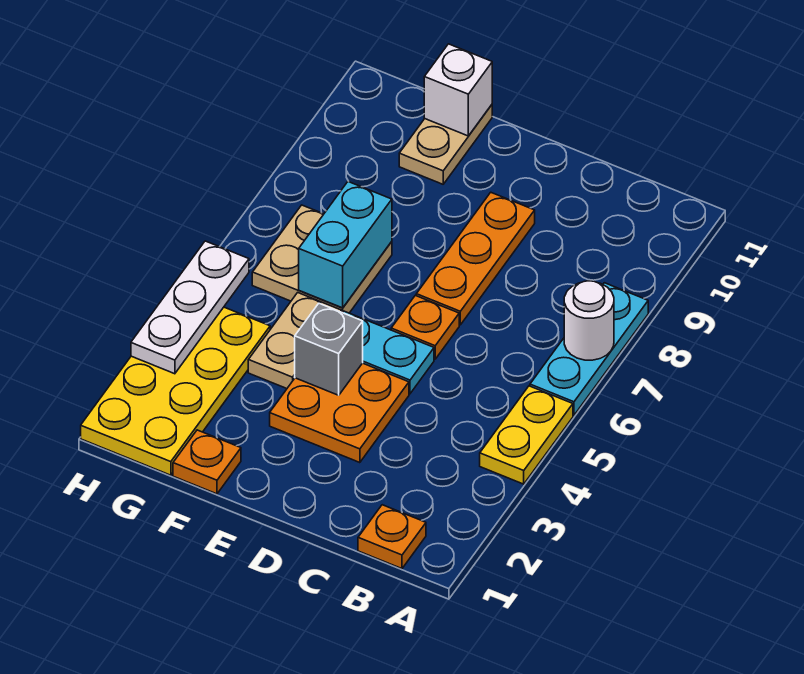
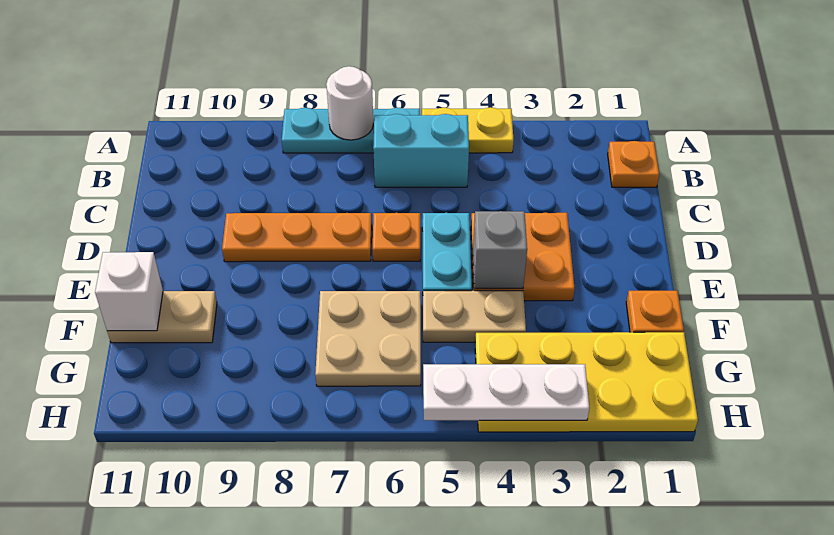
cyan brick F6:F7 level 2 -> cyan brick B5:B6 level 1

